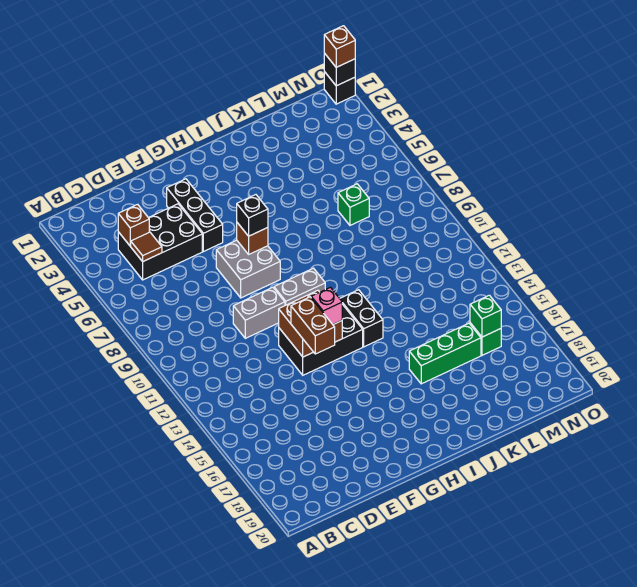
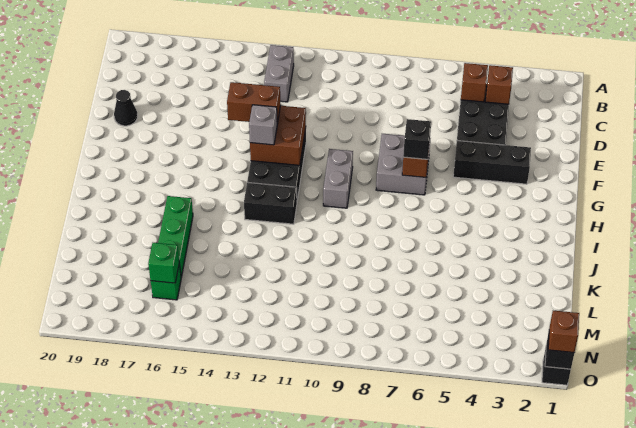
brown tile C5 level 2 -> brown brick C5 level 2
grey brick E10:F10 level 1 -> grey brick B13:C13 level 1
none -> black cone E19 level 1
pink brick G13 level 3 -> grey brick G13 level 3
green brick L7 level 1 -> none

